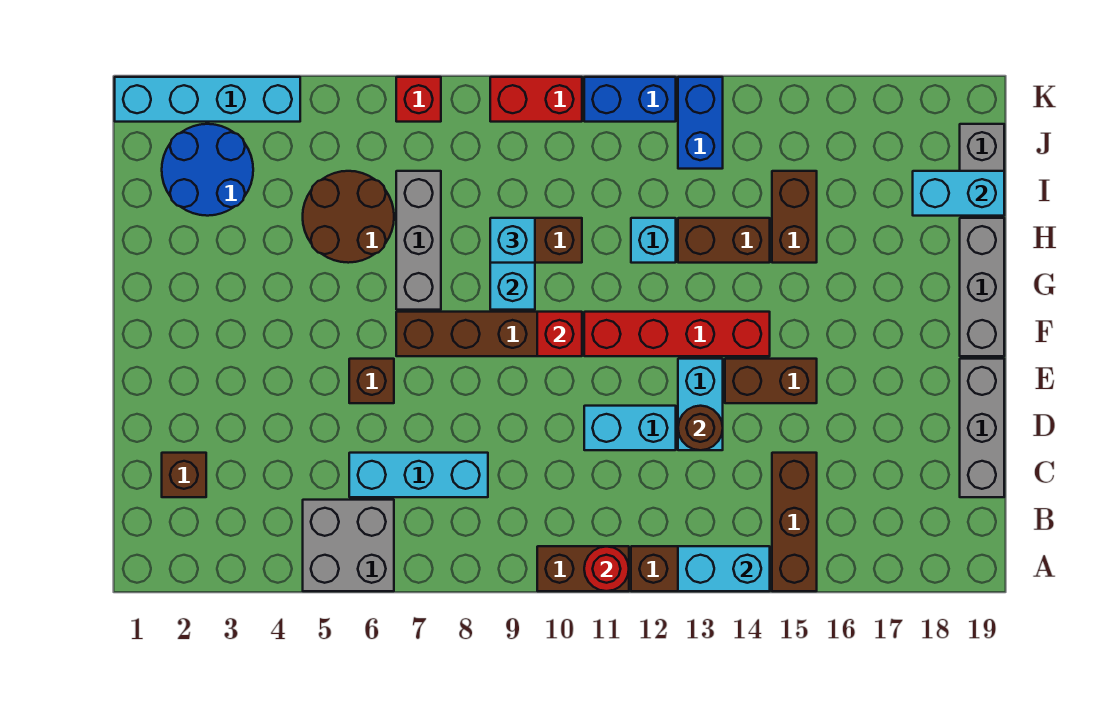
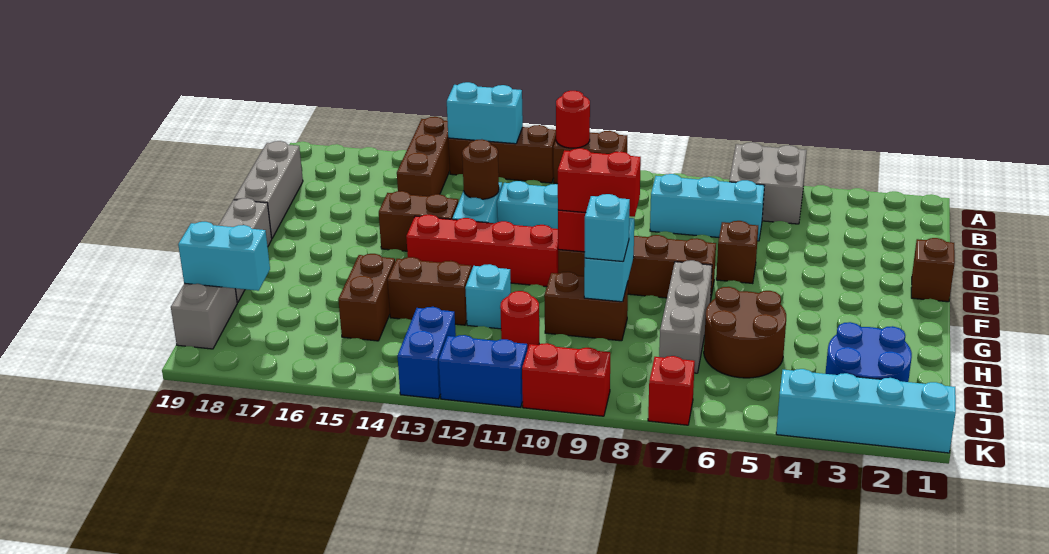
brown brick C2 level 1 -> brown brick E1 level 1
none -> red brick F9:F10 level 3
none -> red round brick I11 level 1

